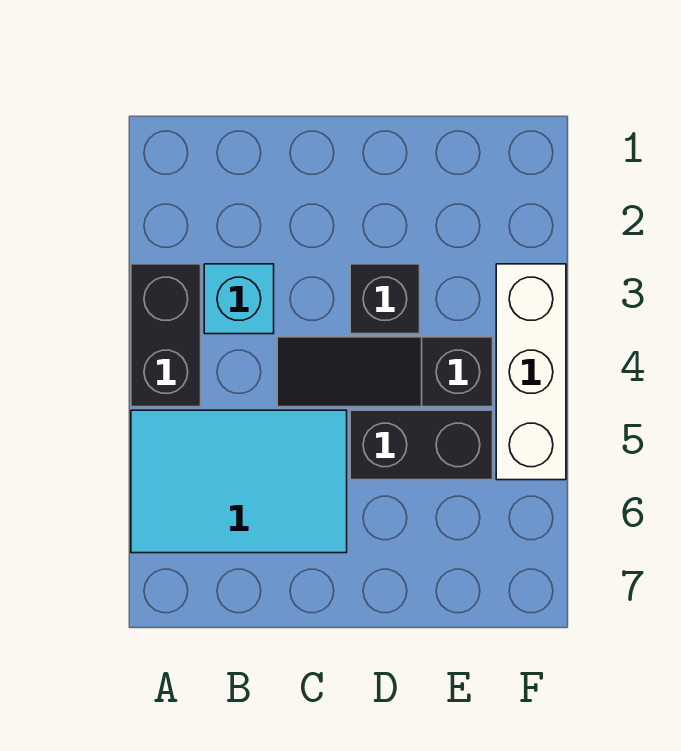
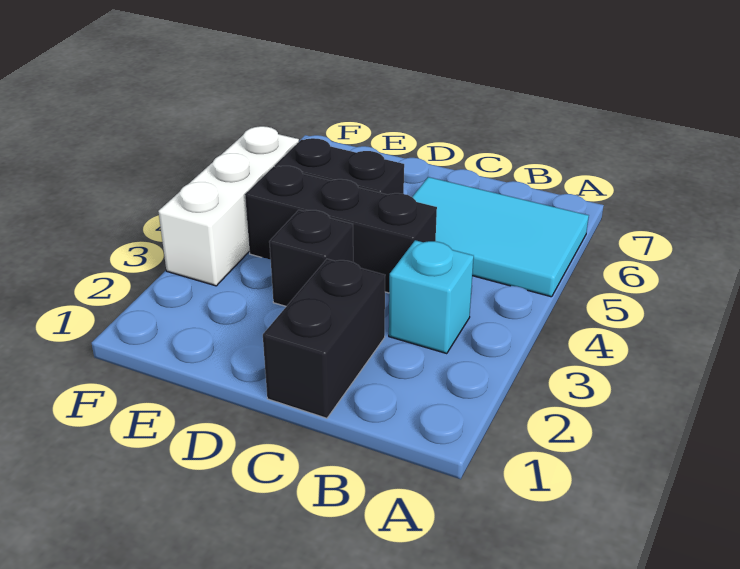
black brick A3:A4 level 1 -> black brick C1:C2 level 1
black slope C4:E4 level 1 top E -> black brick C4:E4 level 1

